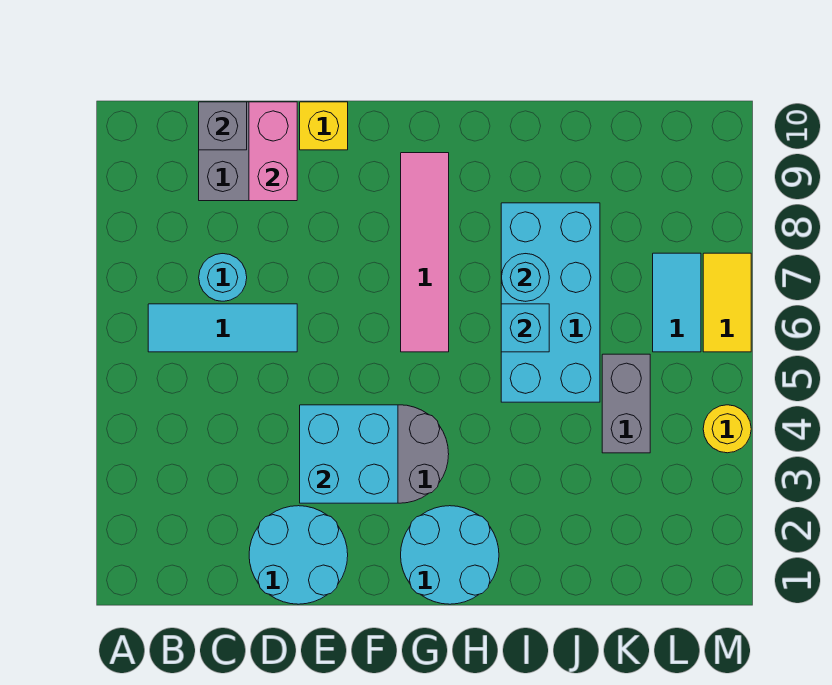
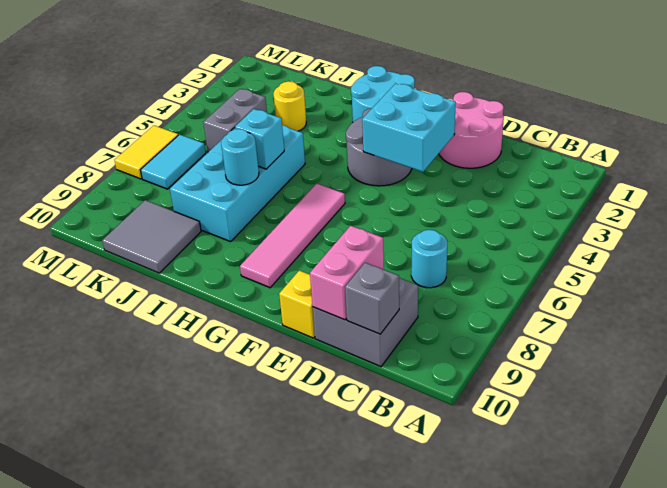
cyan tile B6:D6 level 1 -> none
cyan round brick D1:E2 level 1 -> pink round brick D1:E2 level 1
none -> grey tile J9:K10 level 1
yellow round brick M4 level 1 -> yellow round brick J3 level 1

